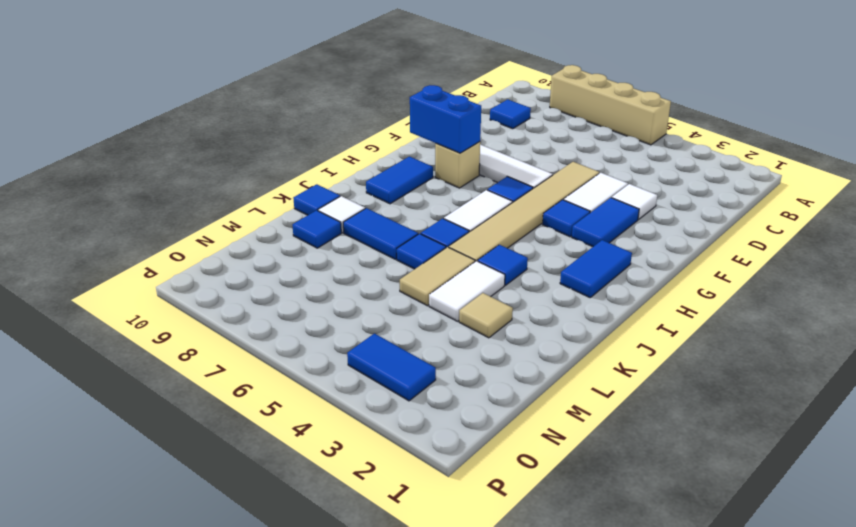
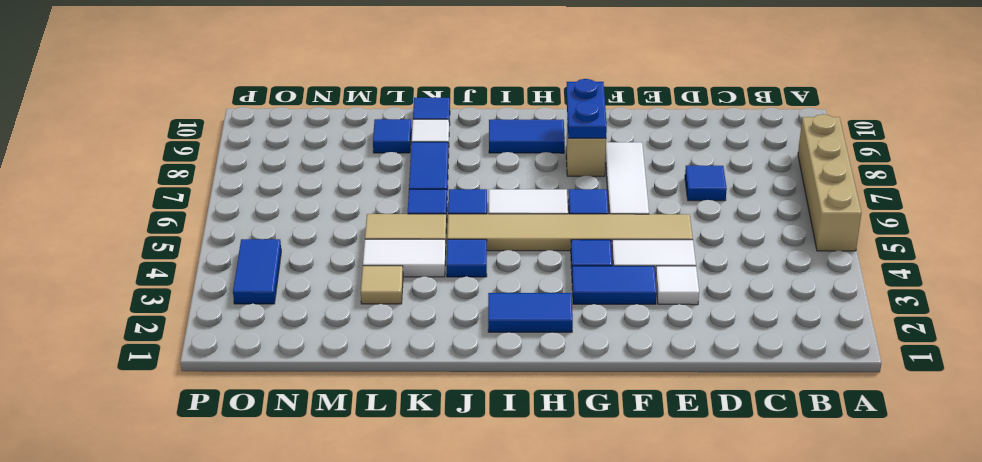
blue tile C9 level 1 -> blue tile D7 level 1
blue brick G8:G9 level 2 -> blue plate G8:G9 level 2

